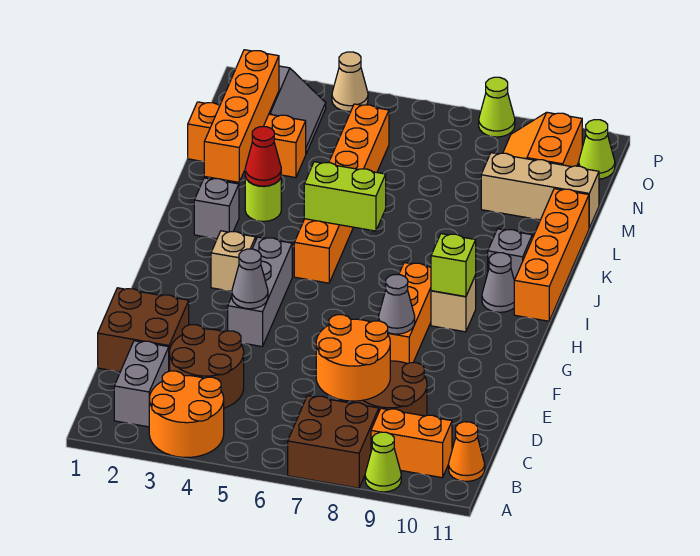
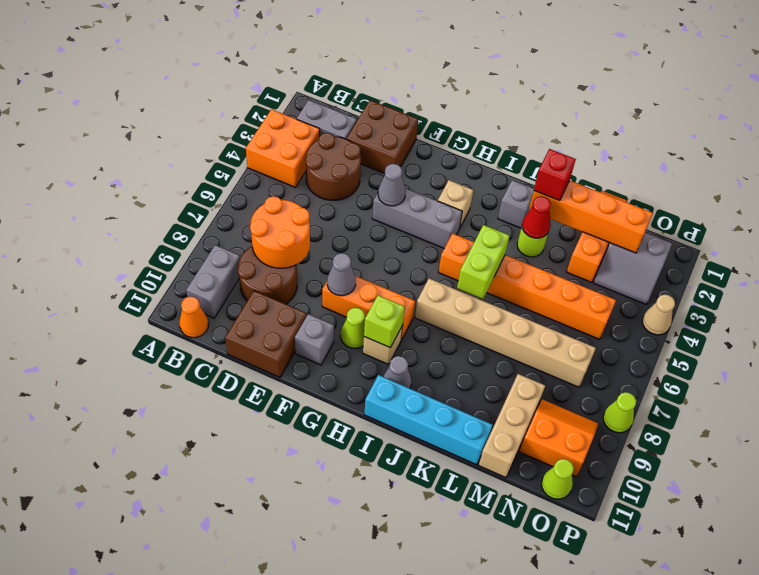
orange round brick A3:B4 level 1 -> orange brick A3:B4 level 1
brown brick A7:B8 level 1 -> brown brick D10:E11 level 1
lime cone A9 level 1 -> lime cone G9 level 1
orange brick B9:B10 level 1 -> grey brick B9:B10 level 1
none -> tan brick I7:N7 level 1
orange brick I11:L11 level 1 -> cyan brick I11:L11 level 1
grey brick J10 level 1 -> grey brick F10 level 1
none -> red brick K2 level 3

